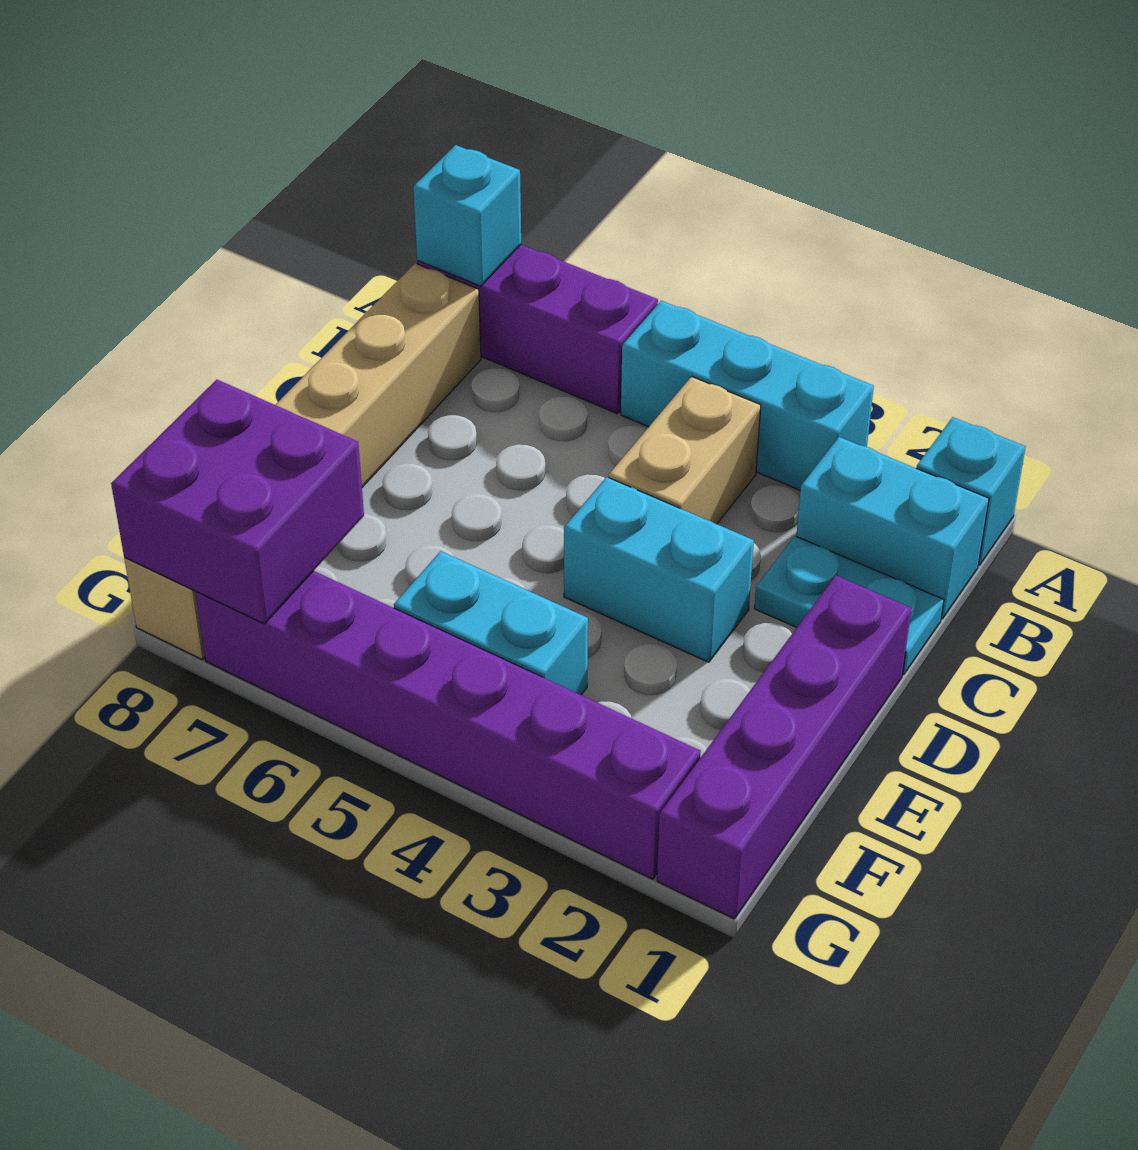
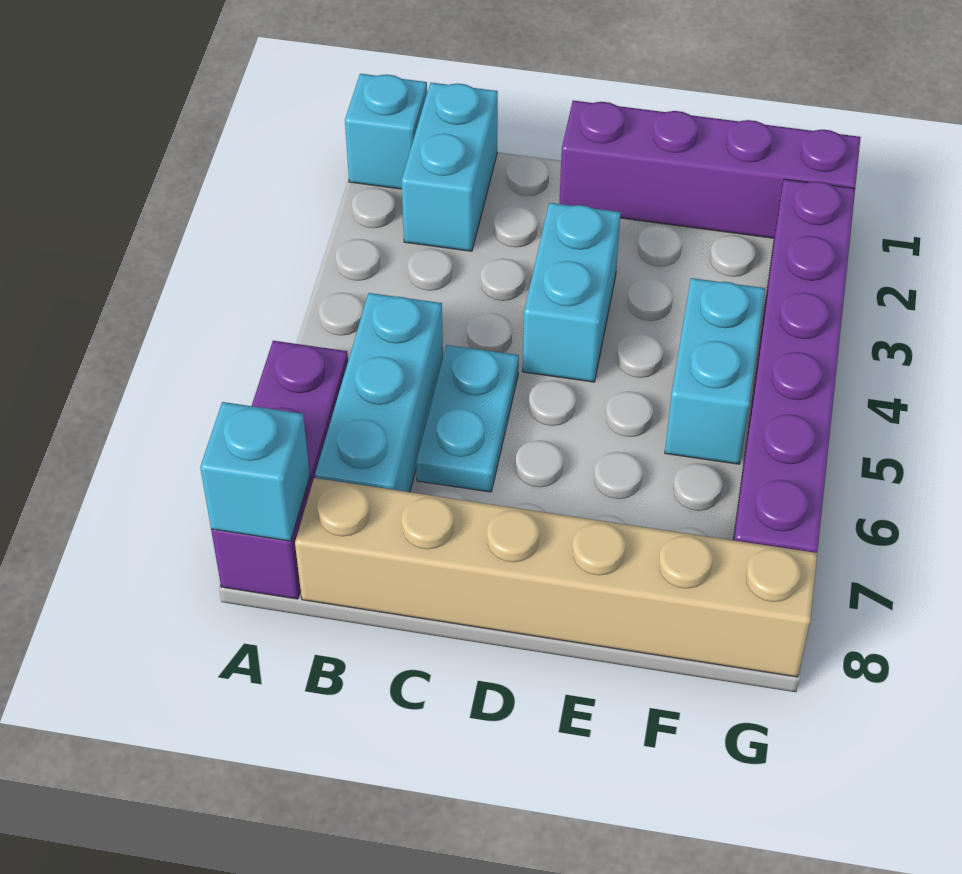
cyan brick A3:A5 level 1 -> cyan brick B5:B7 level 1
tan brick B4:C4 level 1 -> none
cyan plate C1:C2 level 1 -> cyan plate C5:C6 level 1
purple brick F7:G8 level 2 -> none

